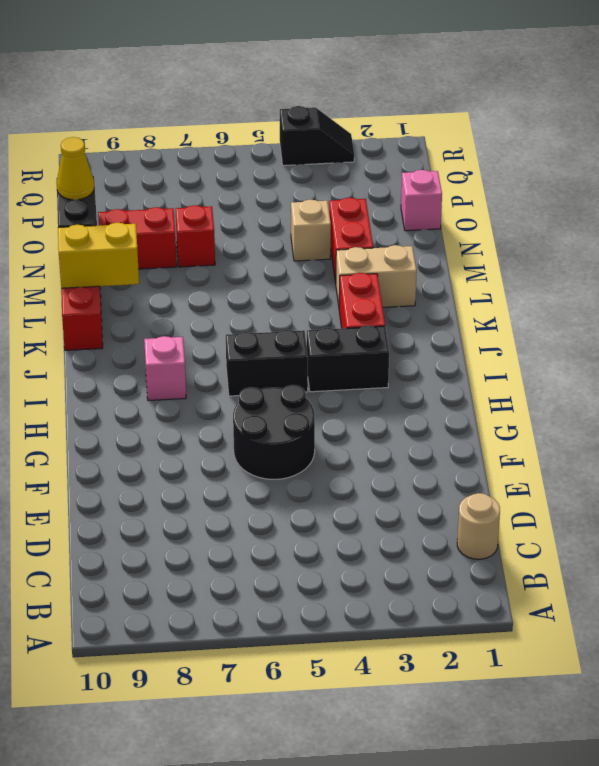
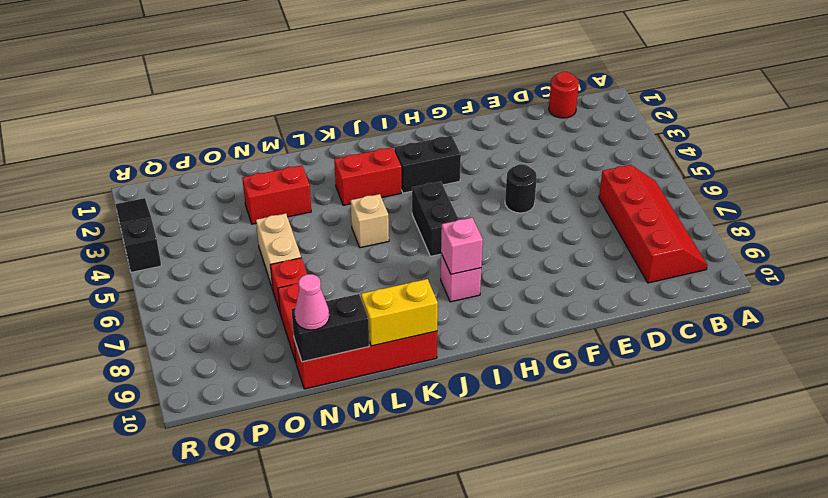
none -> red slope B6:C9 level 1 top C
tan round brick C1 level 1 -> red round brick C1 level 1
black round brick F5:G6 level 1 -> black round brick F5 level 1
black brick I3:I4 level 1 -> black brick H3:I3 level 1
tan brick L2:L3 level 1 -> tan brick N5:N6 level 1
yellow brick L9:L10 level 2 -> yellow brick K10:L10 level 2
tan brick N4 level 1 -> tan brick K5 level 1
yellow cone N10 level 3 -> pink cone N10 level 3
pink brick O1 level 1 -> pink brick I8 level 2
black slope R3:R4 level 1 top 4 -> black slope R2:R4 level 1 top 4

